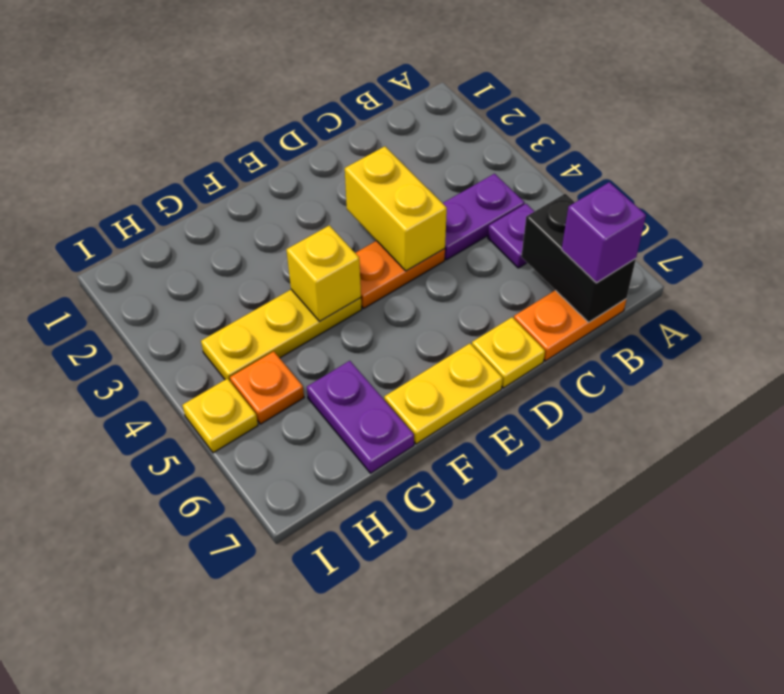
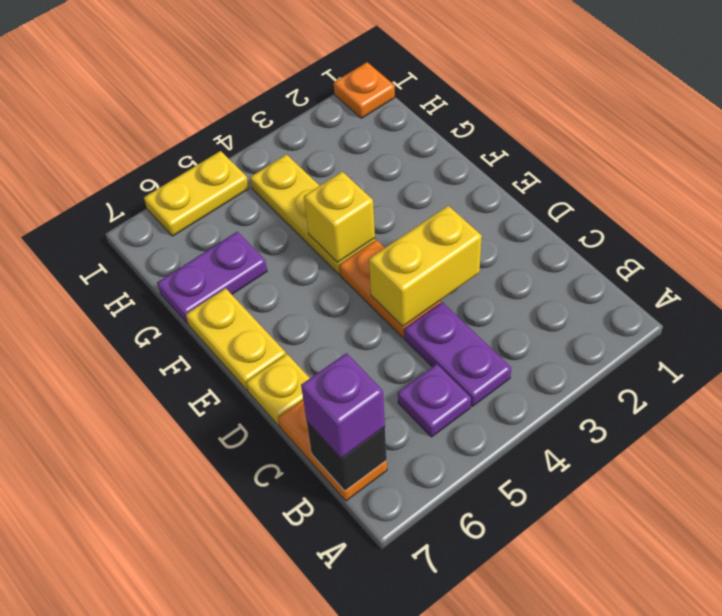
black brick B6:B7 level 2 -> black brick B7 level 2
orange plate H5 level 1 -> orange plate I1 level 1
yellow plate I5 level 1 -> yellow plate I5:I6 level 1

